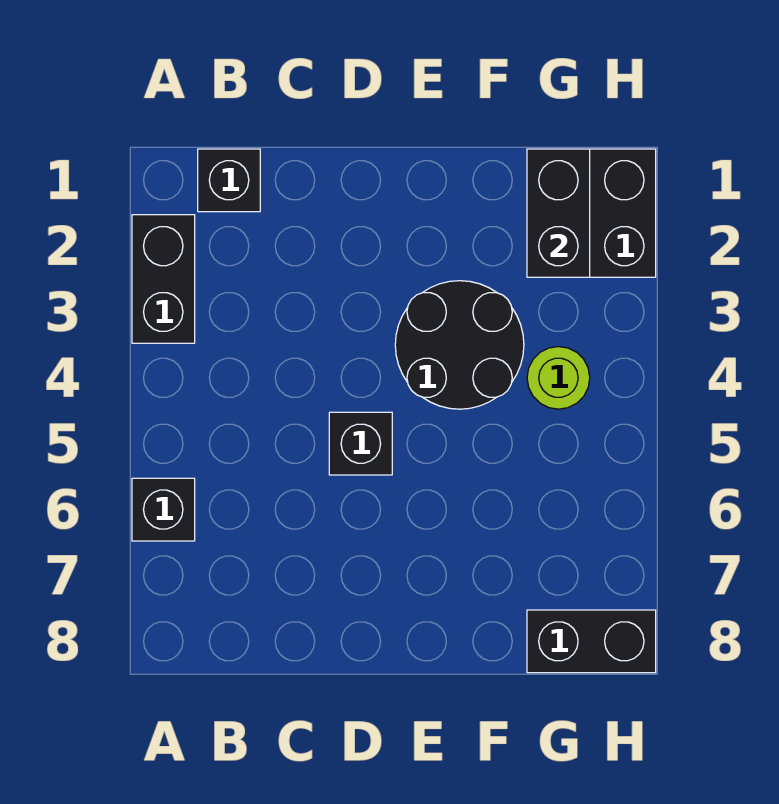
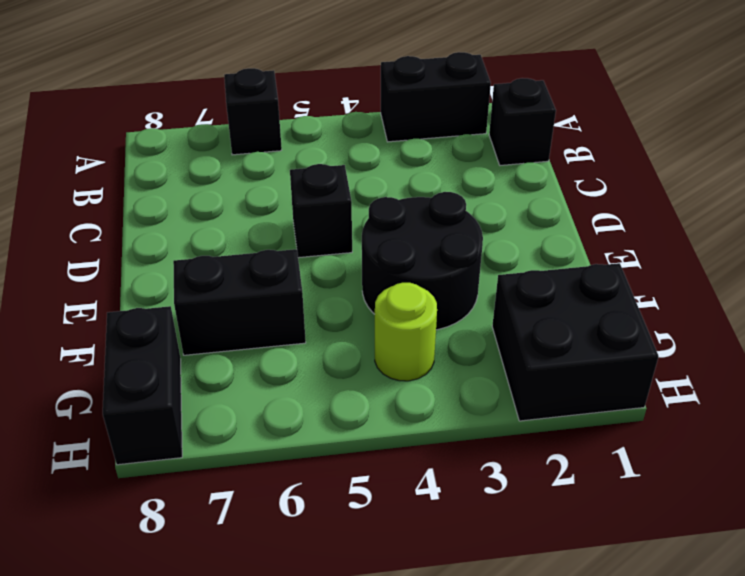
black brick G1:G2 level 2 -> black brick F6:F7 level 1

